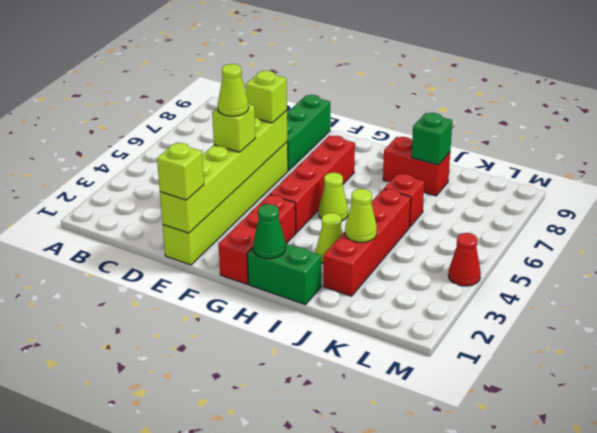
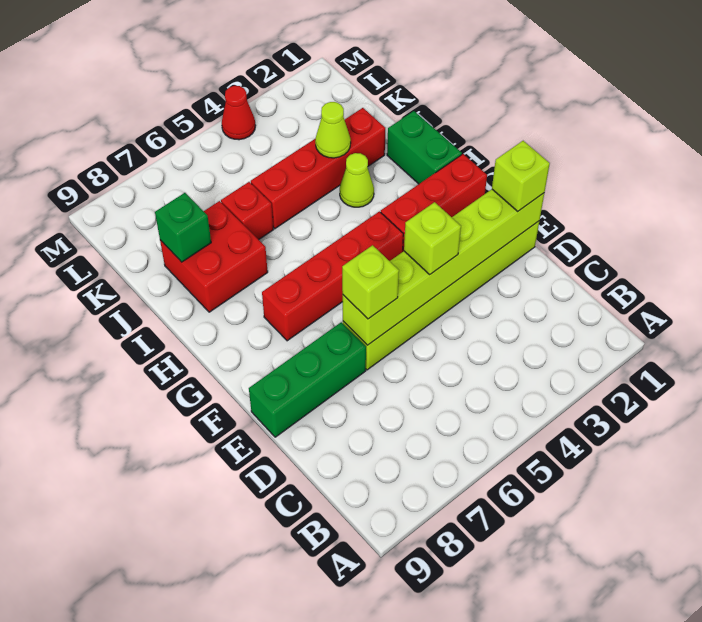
lime cone E4 level 4 -> none
green cone H1 level 2 -> none
lime cone H5 level 1 -> none
red brick I8:J8 level 1 -> red brick I7:J8 level 1

